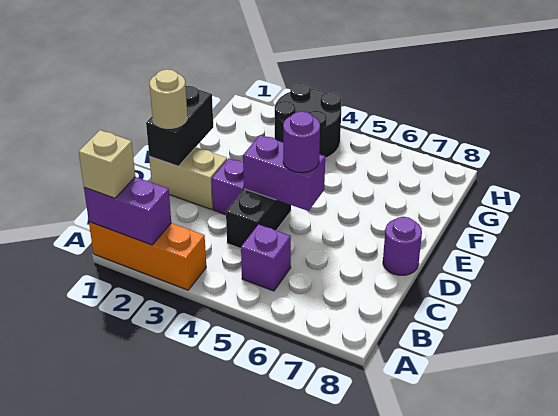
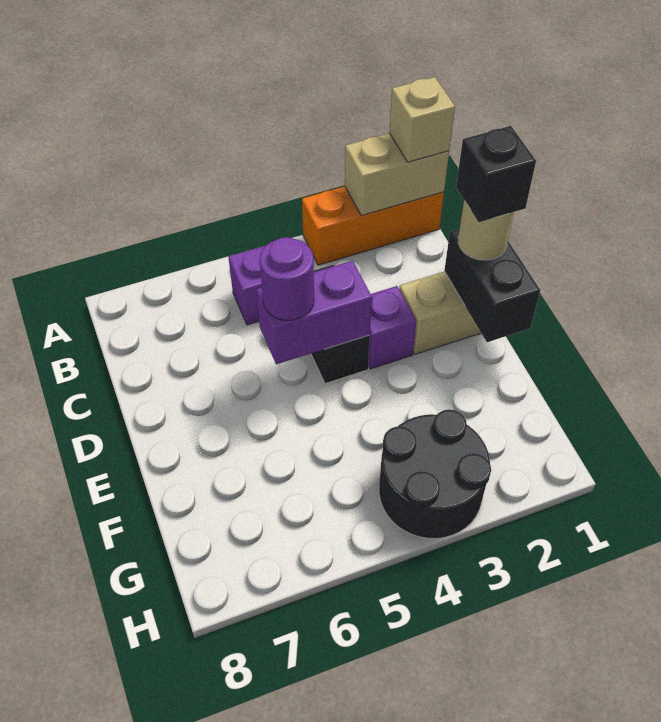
purple brick A1:A2 level 2 -> tan brick A1:A2 level 2
none -> black brick D1 level 4
purple round brick D8 level 1 -> none

